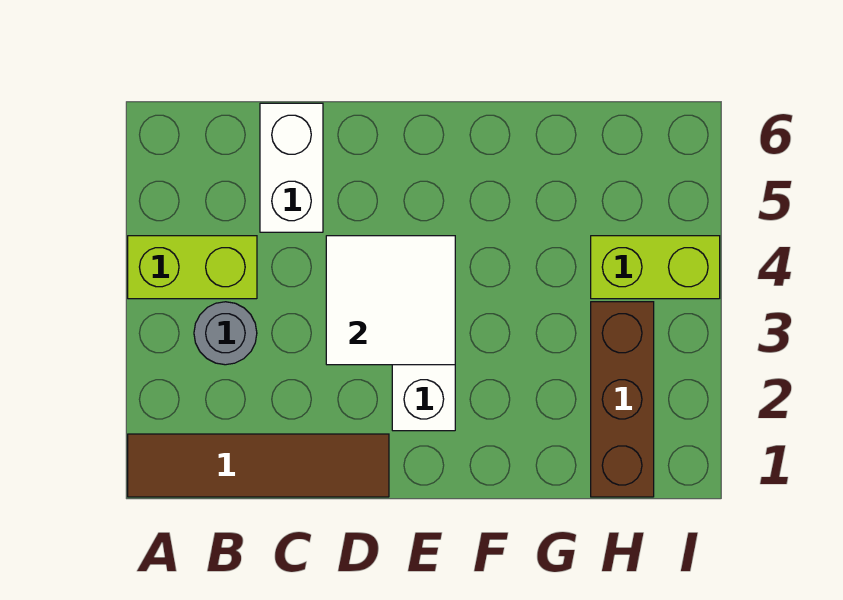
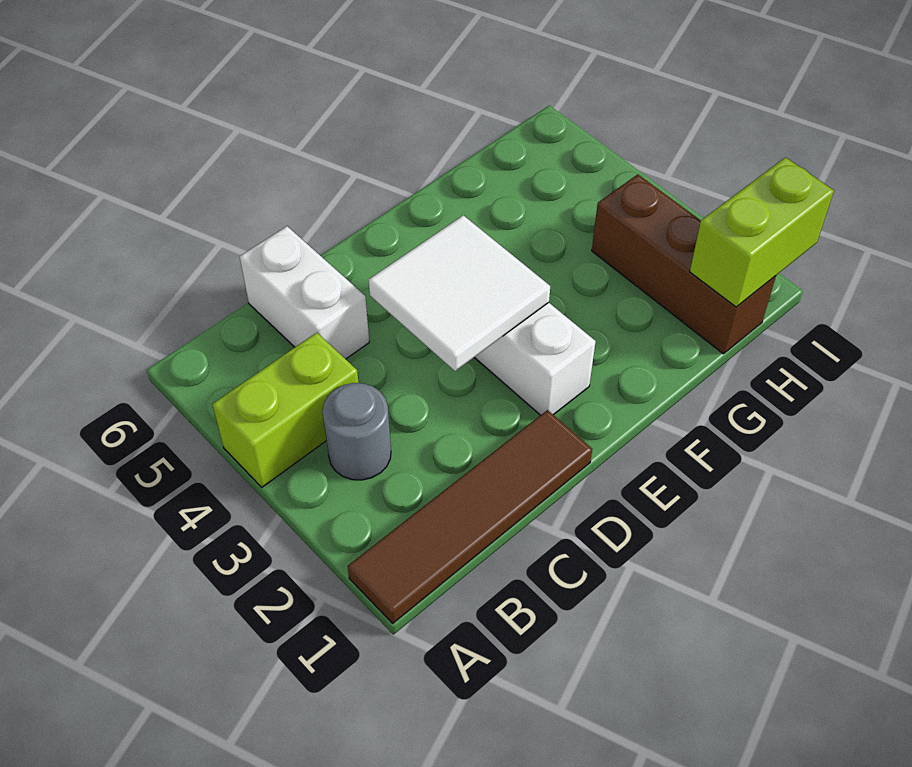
lime brick H4:I4 level 1 -> lime brick H1:I1 level 2

